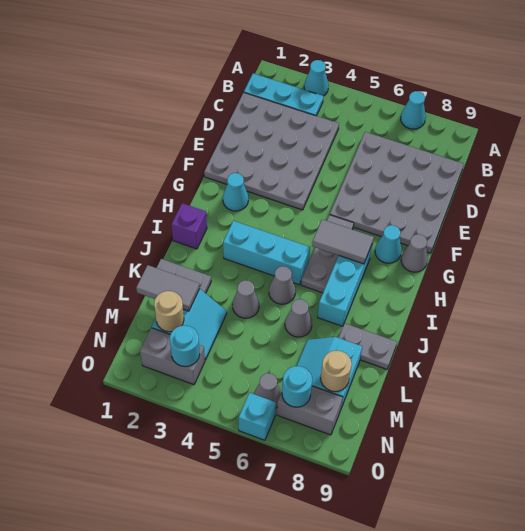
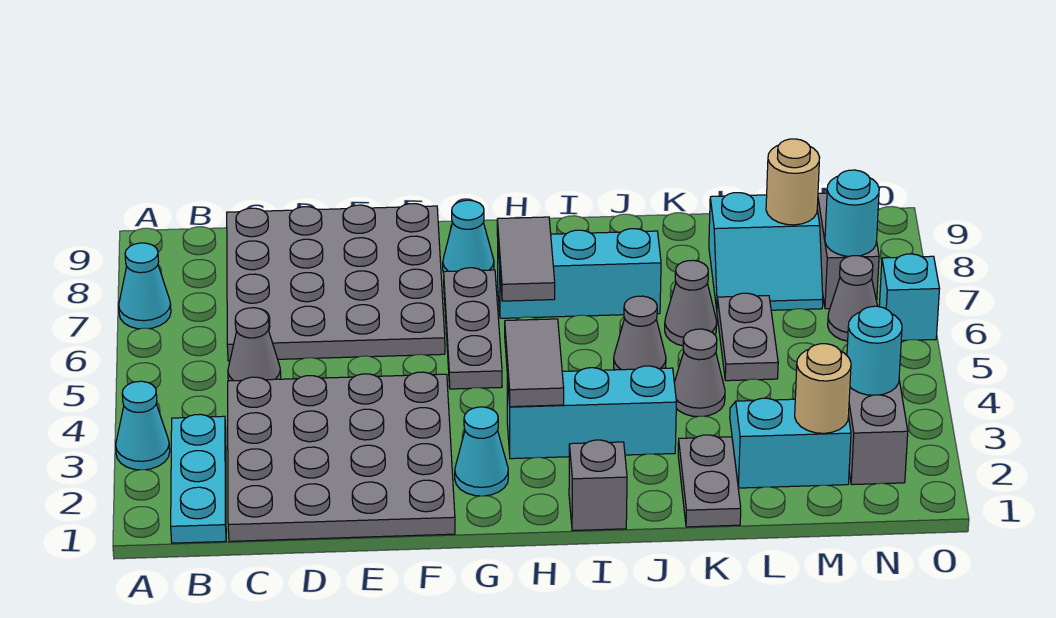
grey plate G6:I6 level 1 -> grey plate G5:G7 level 1
grey cone G9 level 1 -> grey cone C5 level 1
purple brick I1 level 1 -> grey brick I1 level 1
cyan brick I3:I5 level 1 -> cyan brick H3:J3 level 1
grey plate K8:K9 level 1 -> grey plate L5:L6 level 1
grey tile L1:L2 level 2 -> grey tile H3:H4 level 2

